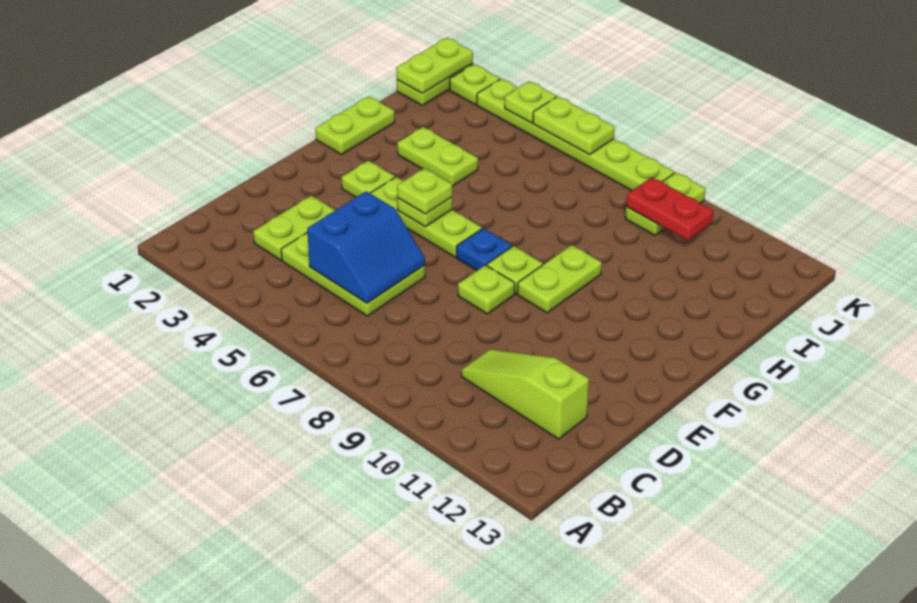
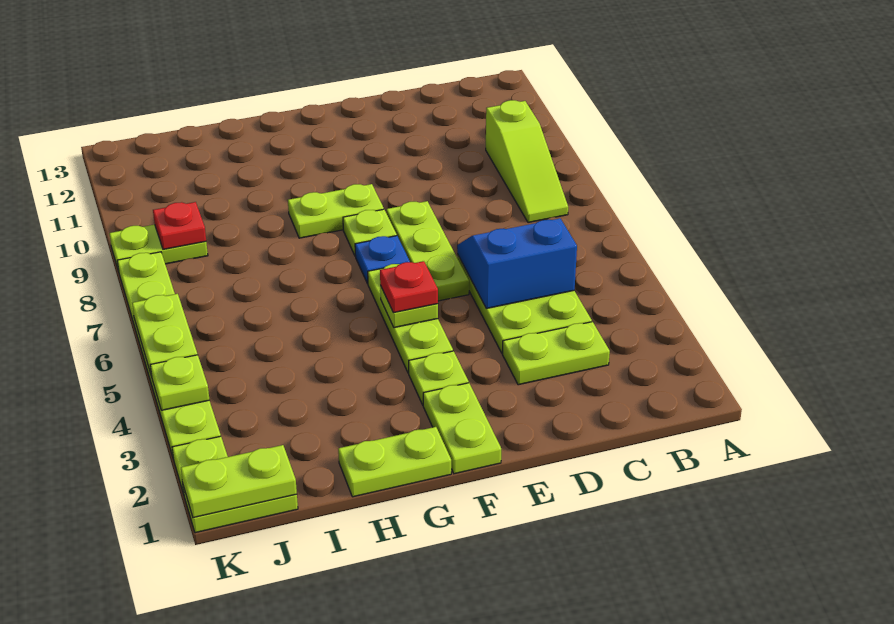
lime slope C10:C12 level 1 top 12 -> lime slope B8:B10 level 1 top 10
lime plate E8 level 1 -> lime plate E6:E8 level 1
lime plate F5 level 3 -> red plate F5 level 3
lime plate H3:H4 level 1 -> lime plate F1:F2 level 1
red plate J9:J10 level 2 -> red plate J9 level 2

